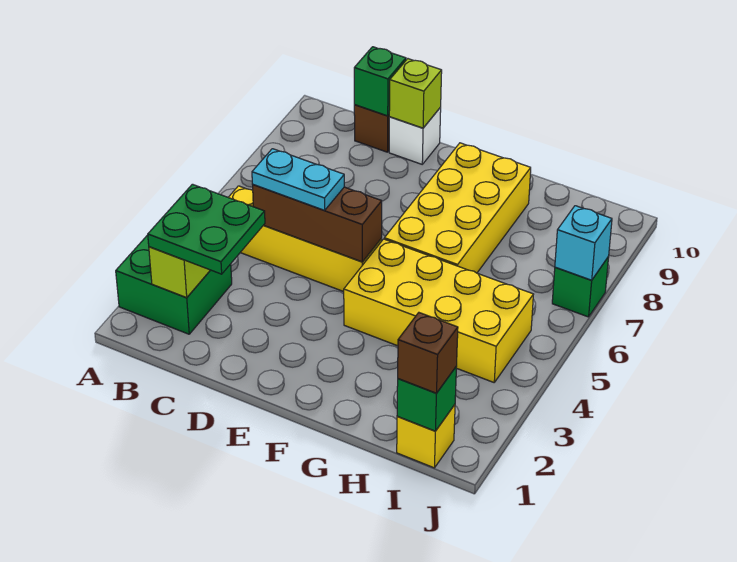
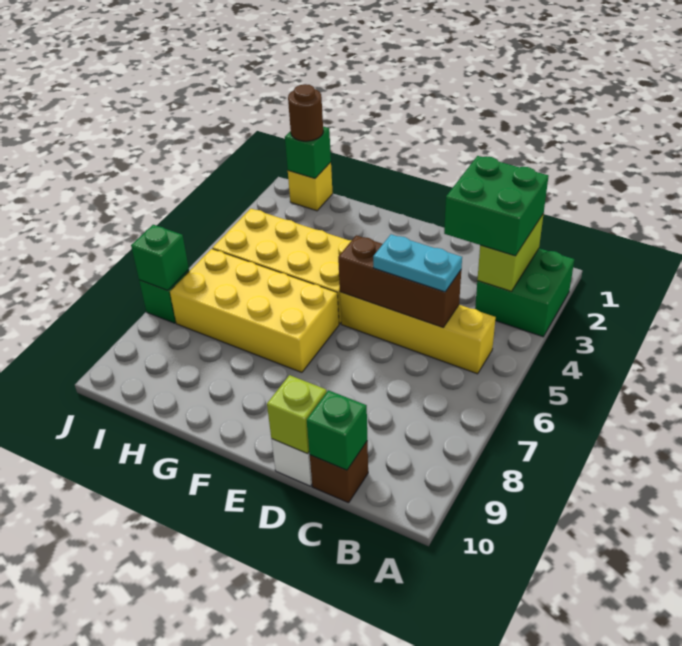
green plate B2:C3 level 3 -> green brick B2:C3 level 3
yellow brick F6:G9 level 1 -> yellow brick F6:I7 level 1
brown brick I1 level 3 -> brown round brick I1 level 3
cyan brick J7 level 2 -> green brick J7 level 2

